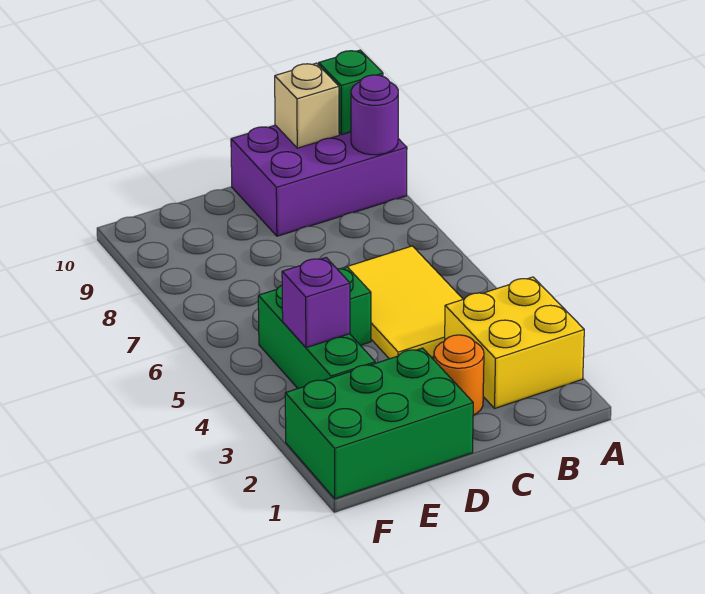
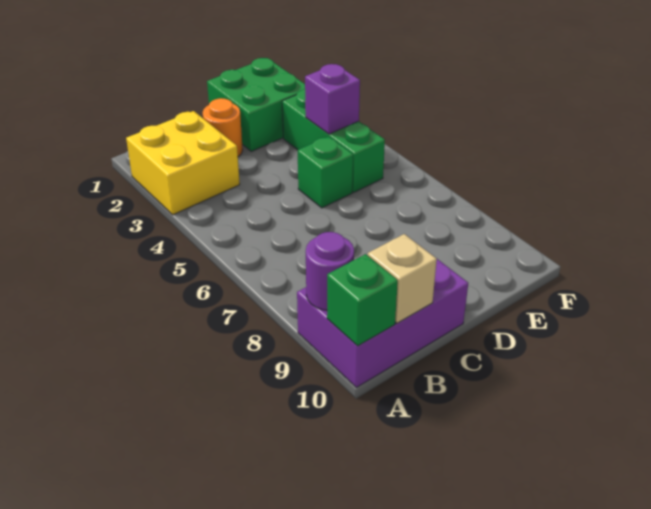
yellow tile B4:C6 level 1 -> none
green brick D1:F2 level 1 -> green brick D1:E2 level 1

